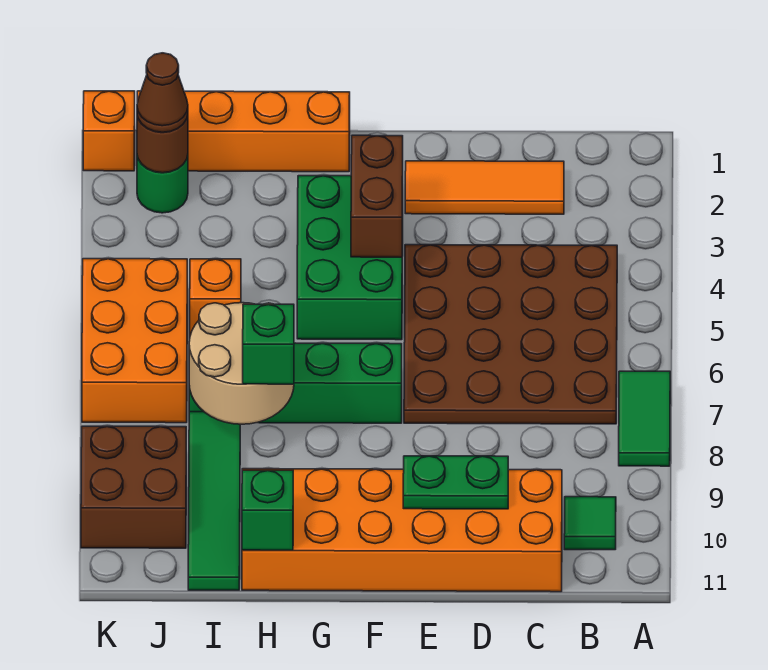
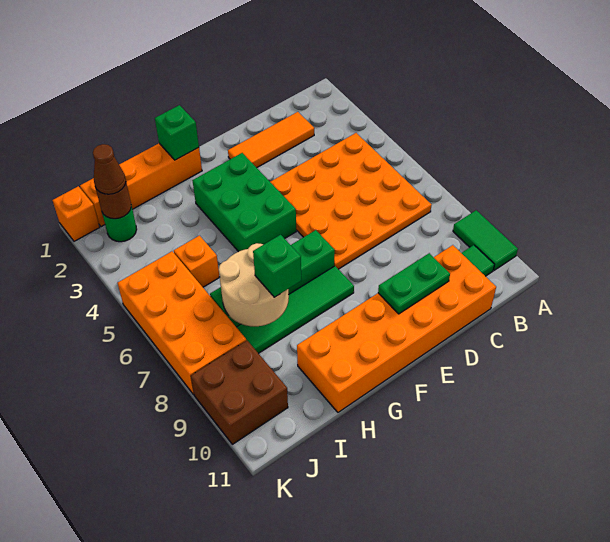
green tile A7:A8 level 1 -> green tile A9:A10 level 1
brown plate B4:E7 level 1 -> orange plate B4:E7 level 1
brown brick F3:F4 level 2 -> none
green brick H11 level 2 -> green brick G1 level 2
green tile I8:I11 level 1 -> green tile F8:I8 level 1
orange brick J5:K7 level 1 -> orange brick J5:K8 level 1

